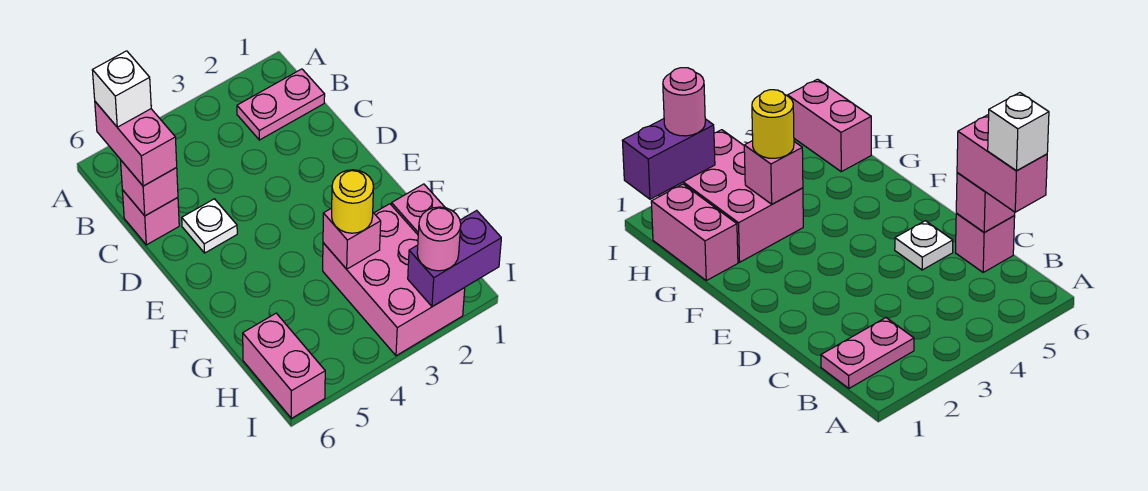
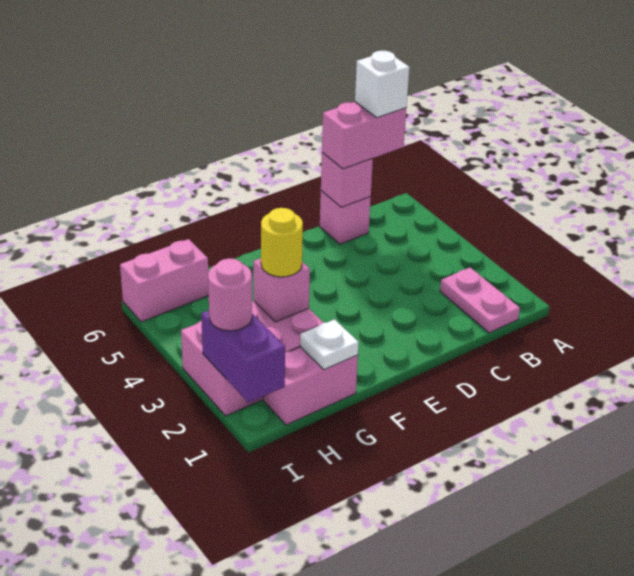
white plate D5 level 1 -> white plate G1 level 2

